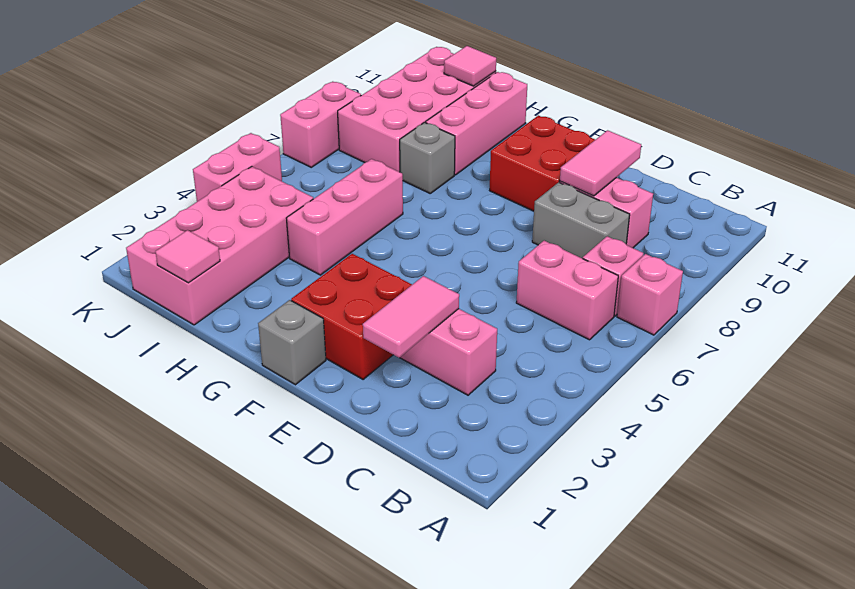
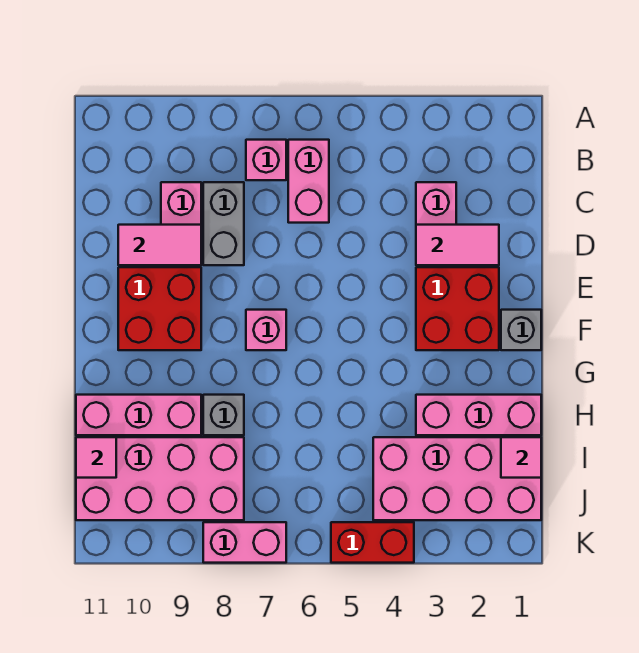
pink brick A7 level 1 -> pink brick F7 level 1
pink brick H4:H6 level 1 -> pink brick H1:H3 level 1
pink brick K4:K5 level 1 -> red brick K4:K5 level 1

